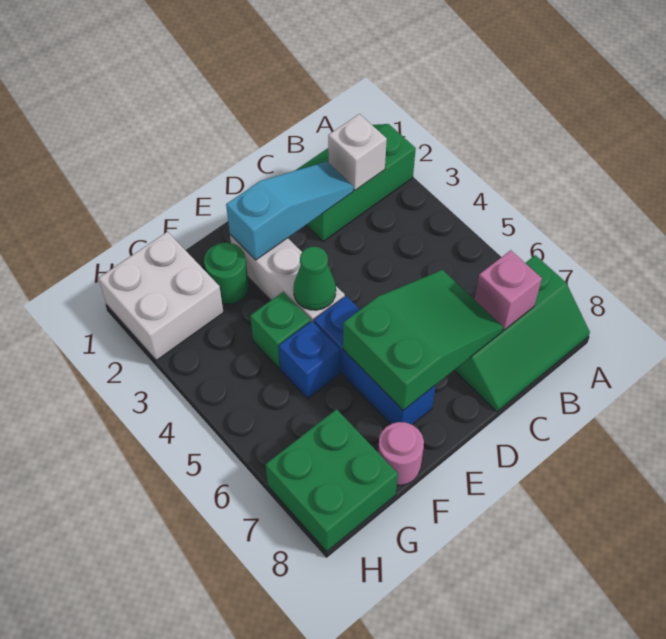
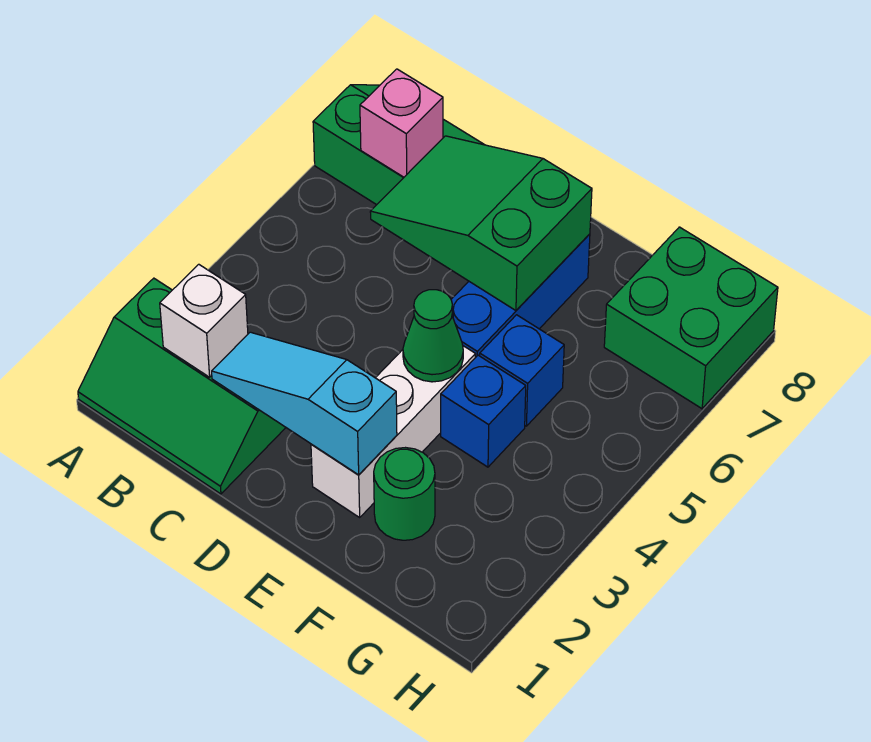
green brick F4 level 1 -> blue brick F4 level 1
pink round brick F8 level 1 -> none
white brick G1:H2 level 1 -> none

